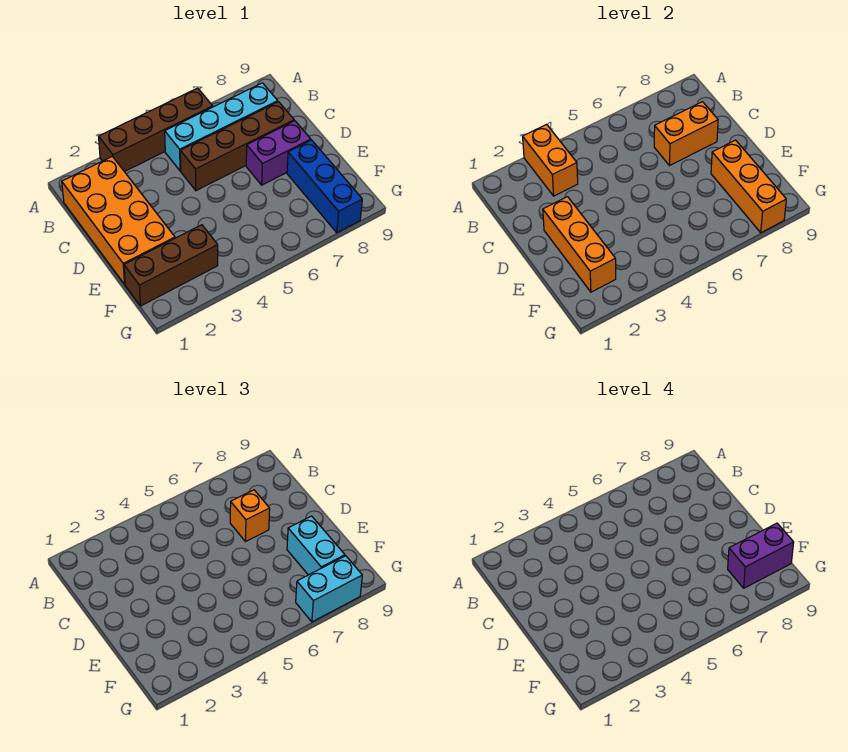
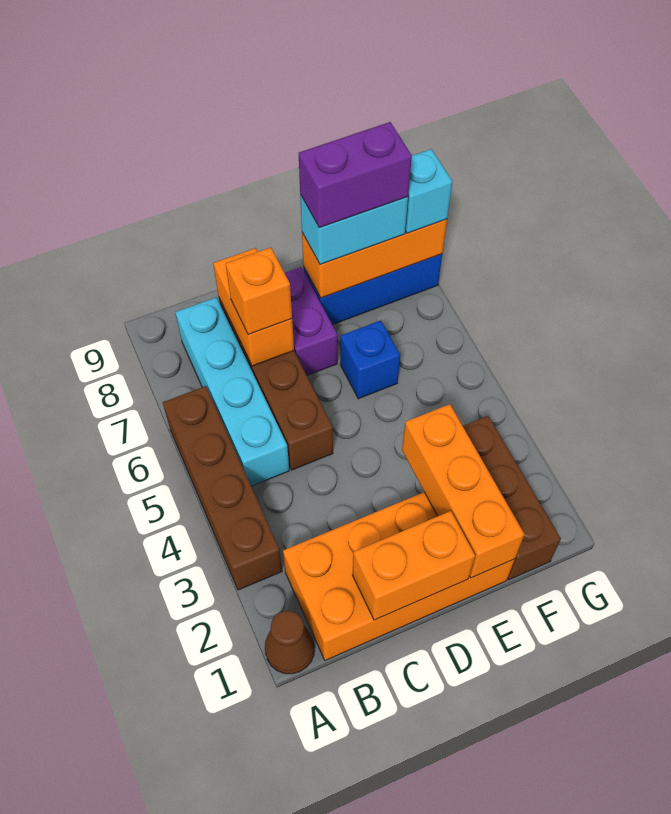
none -> brown cone A1 level 1
orange brick A3:B3 level 2 -> orange brick C1:D1 level 2
orange brick D2:F2 level 2 -> orange brick E1:E3 level 2
none -> blue brick E6 level 1
purple brick F8:F9 level 4 -> purple brick E8:F8 level 4
cyan brick G7:G8 level 3 -> cyan brick G8 level 3

